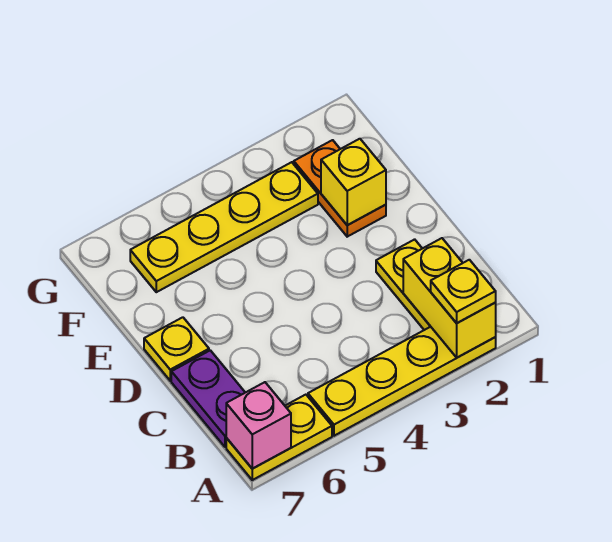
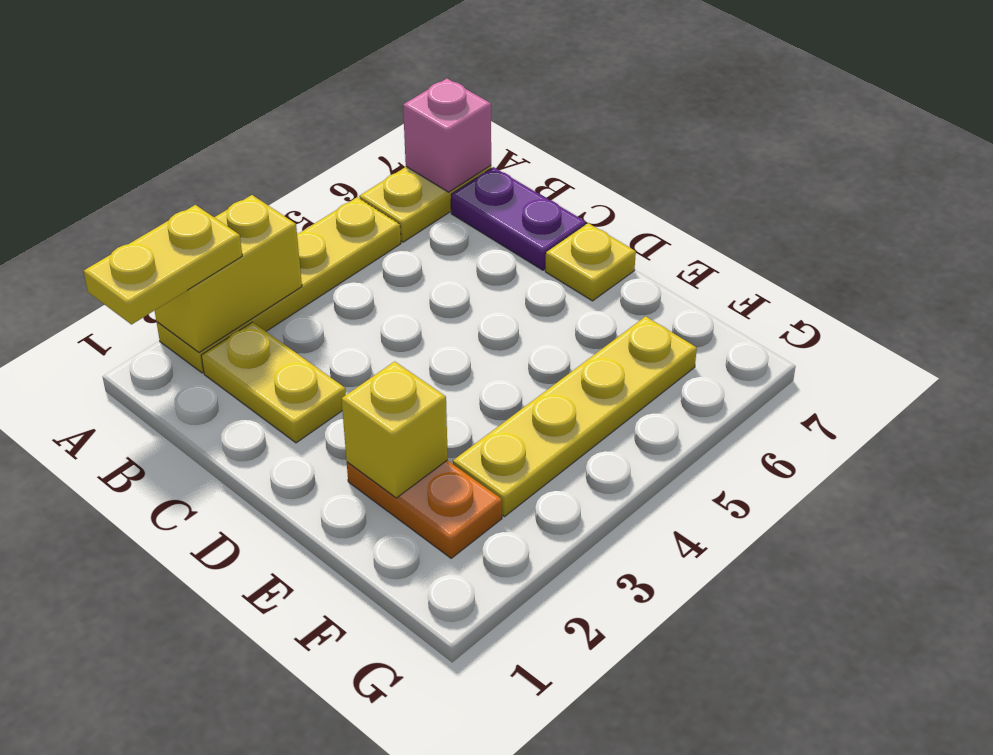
yellow brick A2:B2 level 2 -> yellow brick A2:A3 level 2
yellow plate A2 level 3 -> yellow plate A1:A2 level 3

